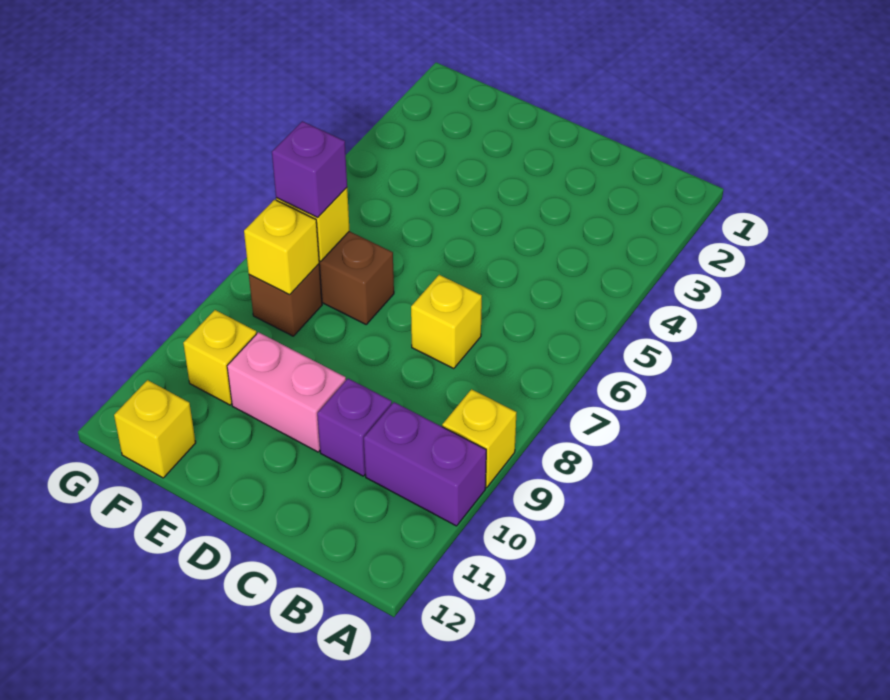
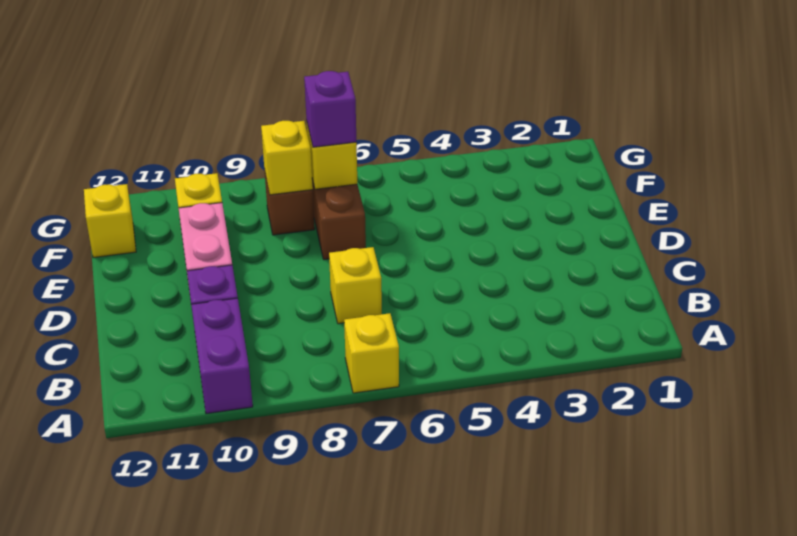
yellow brick A9 level 1 -> yellow brick A7 level 1

